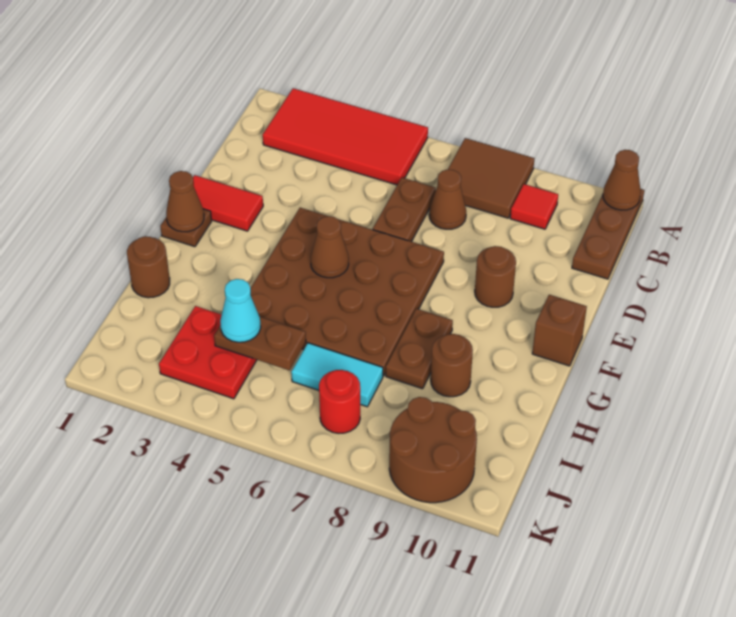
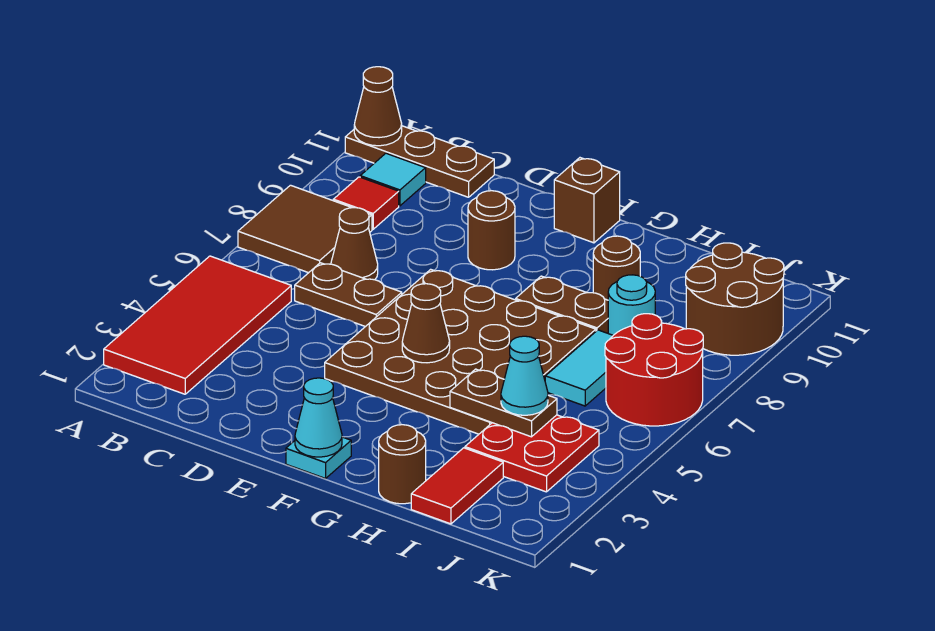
none -> cyan tile B10 level 1
red tile E1:E2 level 1 -> red tile I1:I2 level 1
brown plate F1 level 1 -> cyan plate F1 level 1
brown cone F1 level 2 -> cyan cone F1 level 2
brown plate I4:I5 level 2 -> brown plate H4:I4 level 2
none -> cyan round brick I8 level 1
red round brick J7 level 1 -> red round brick J6:K7 level 1

